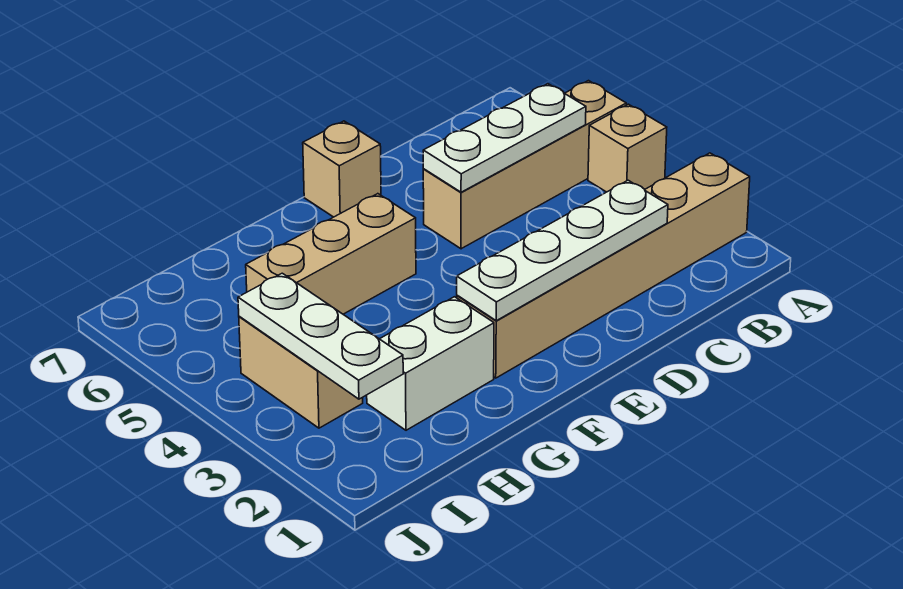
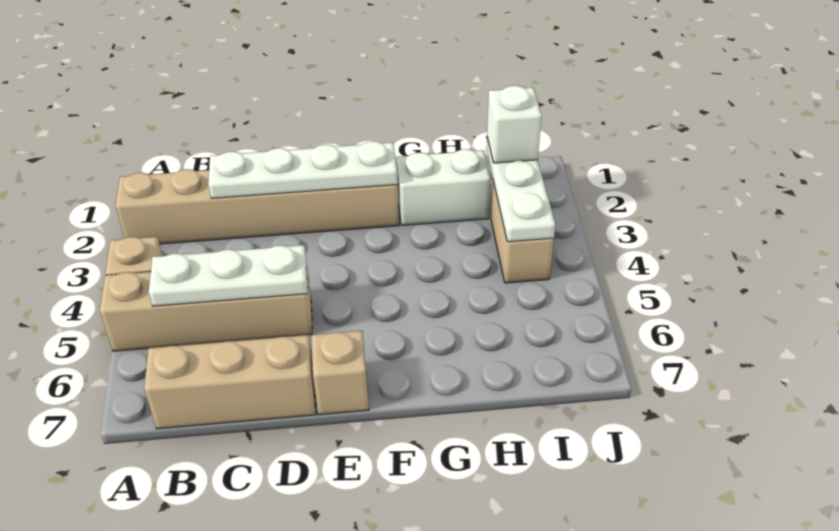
tan brick F5:H5 level 1 -> tan brick B7:D7 level 1
none -> white brick I2 level 3

